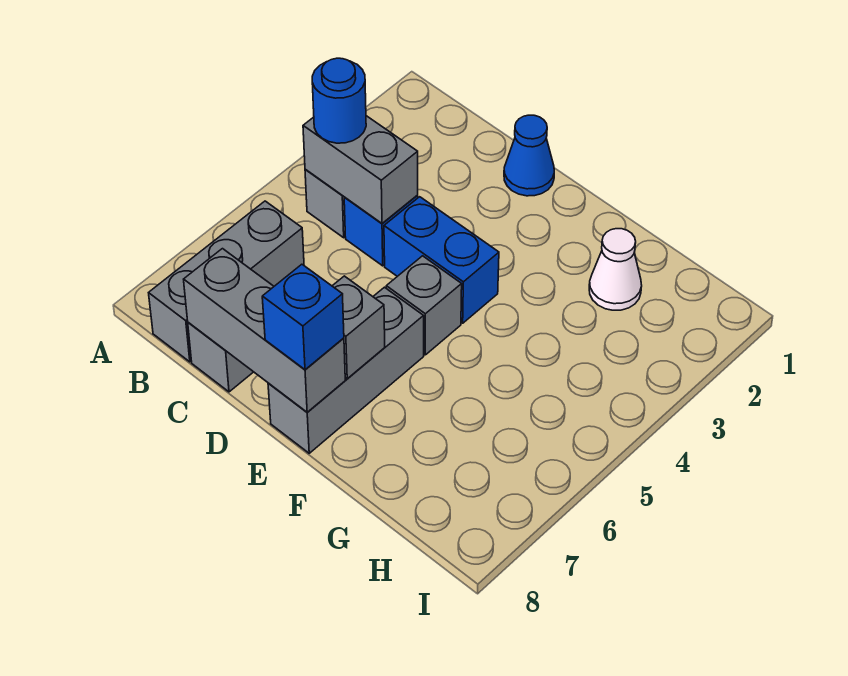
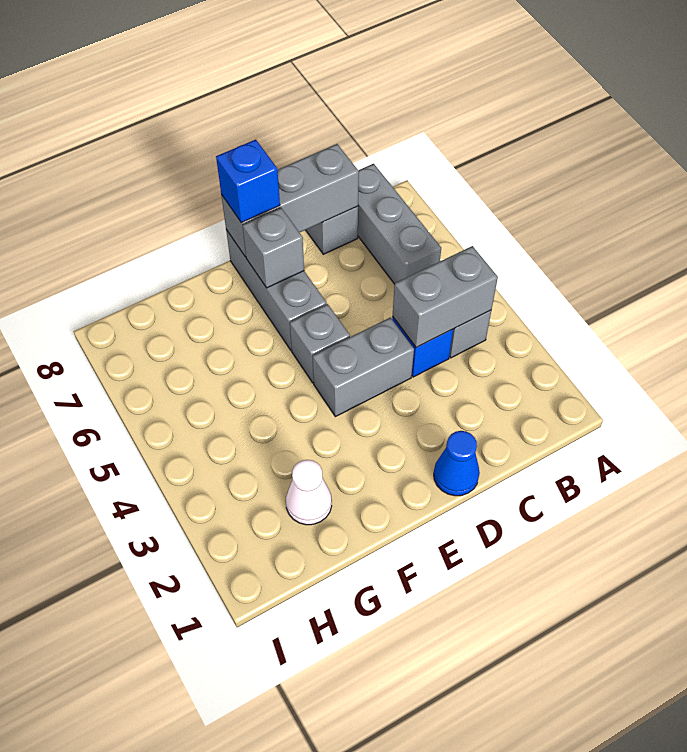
blue round brick B4 level 3 -> none
blue brick D4:E4 level 1 -> grey brick D4:E4 level 1

